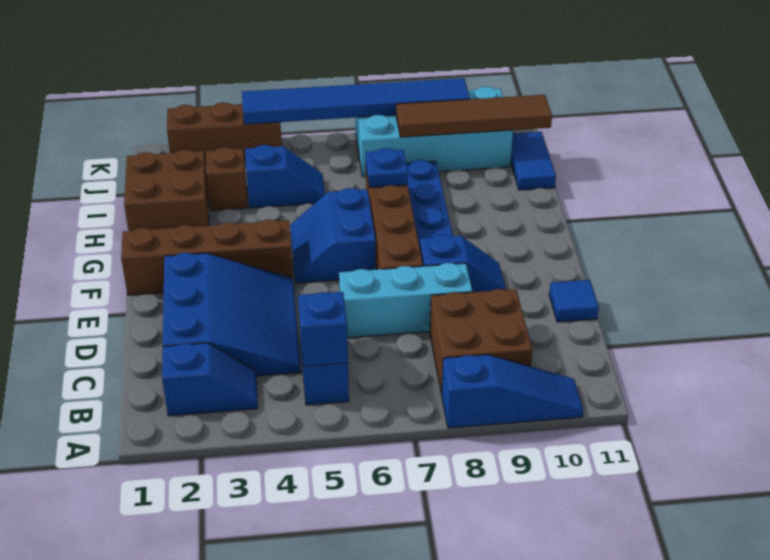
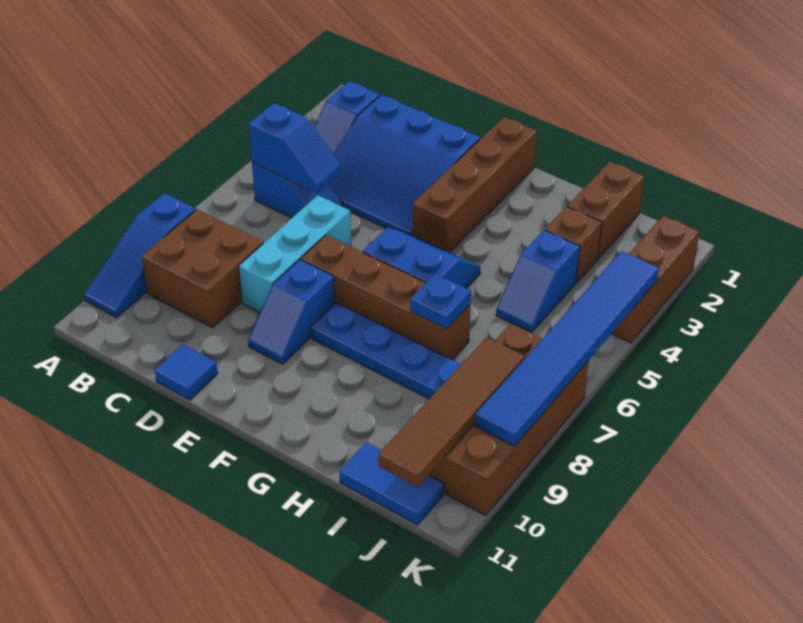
brown brick H1:I2 level 1 -> brown brick I1:I2 level 1
cyan brick J7:K10 level 1 -> brown brick J7:K10 level 1

